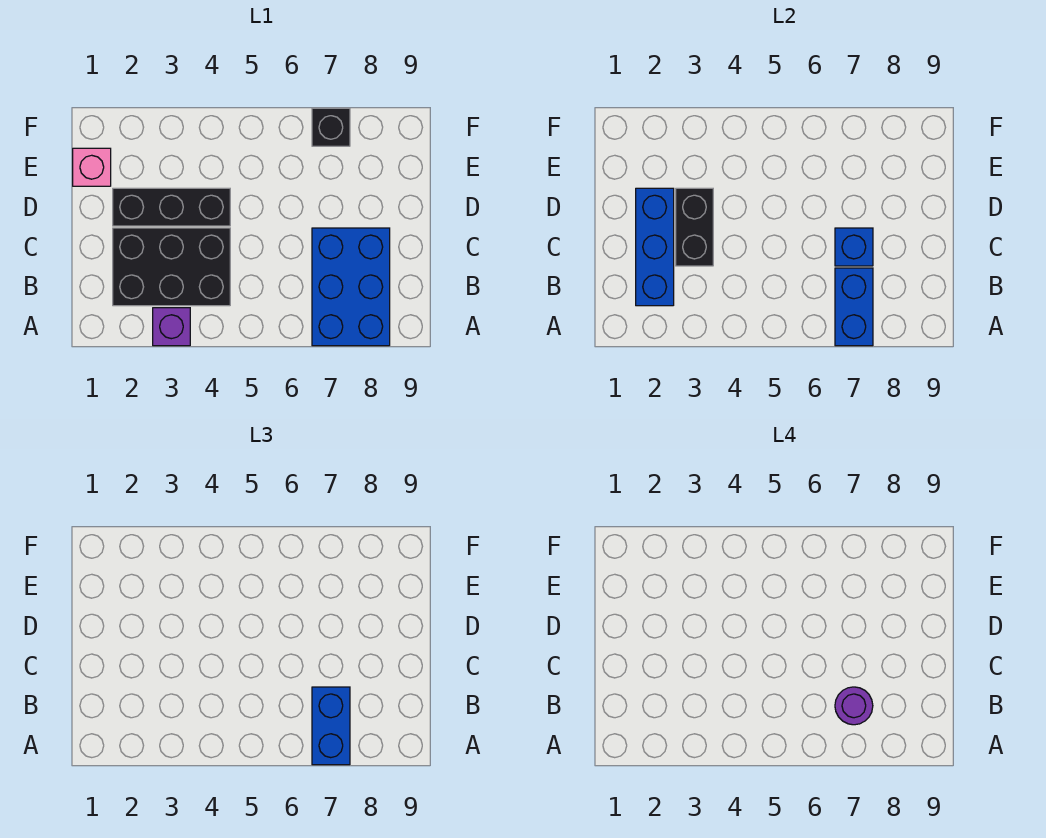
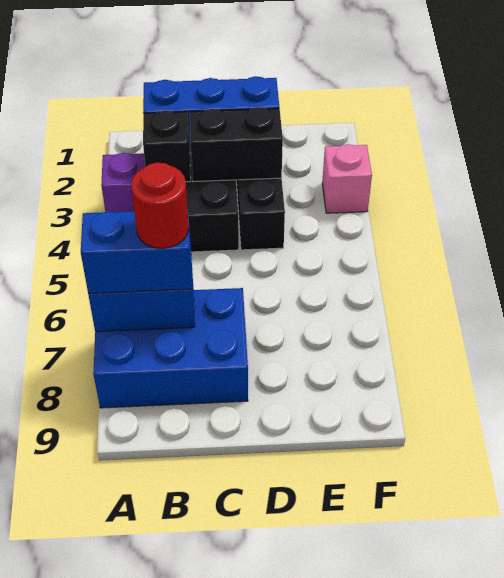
purple round brick B7 level 4 -> red round brick B7 level 4
blue brick C7 level 2 -> none
pink brick E1 level 1 -> pink brick F3 level 1
black brick F7 level 1 -> black brick B3 level 2

